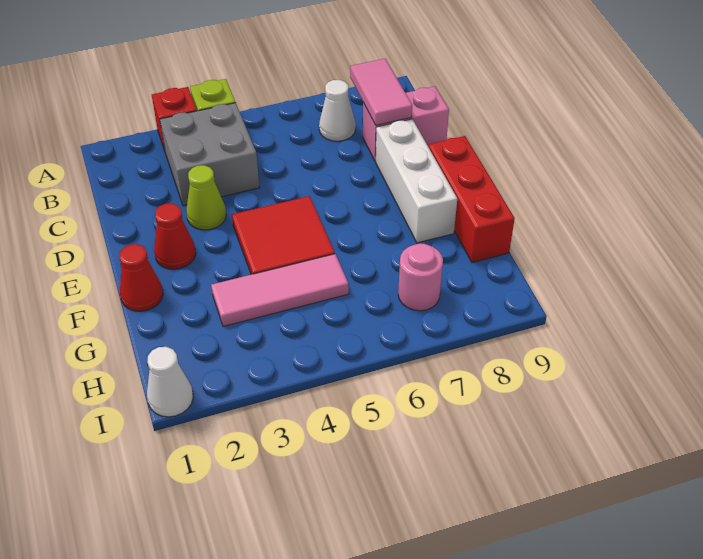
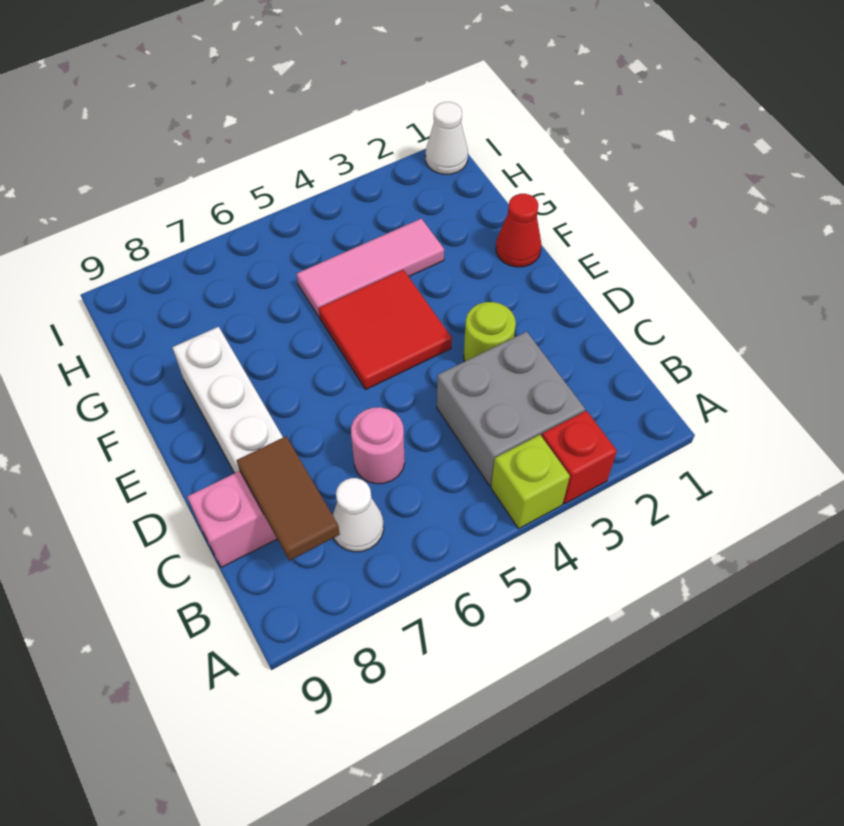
pink tile B8:C8 level 2 -> brown tile B8:C8 level 2
lime cone D3 level 1 -> lime round brick D3 level 1
red cone E2 level 1 -> none
red brick E9:G9 level 1 -> none
pink round brick H7 level 1 -> pink round brick C6 level 1

